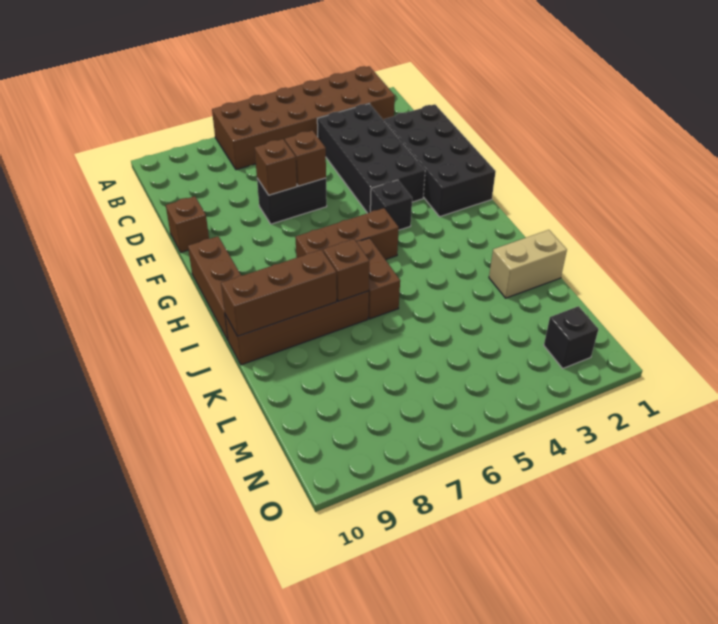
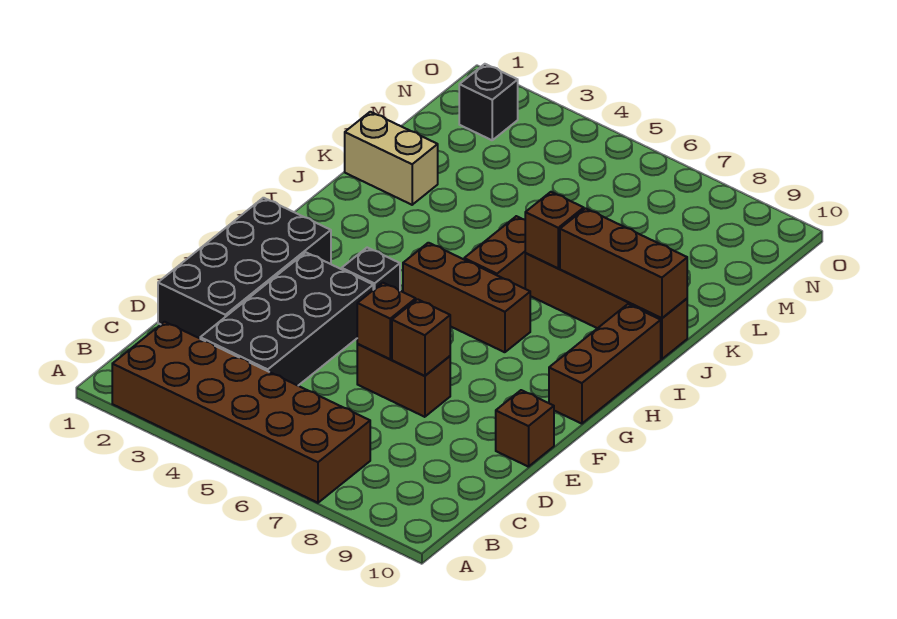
black brick E6:E7 level 1 -> brown brick E6:E7 level 1

